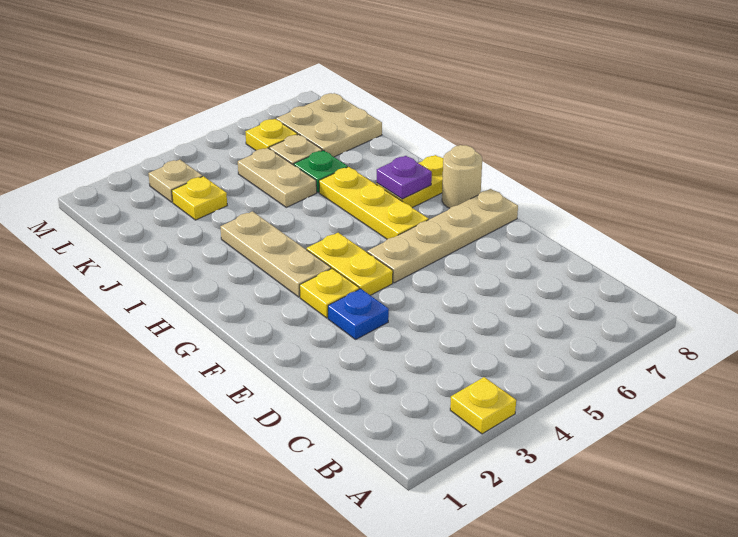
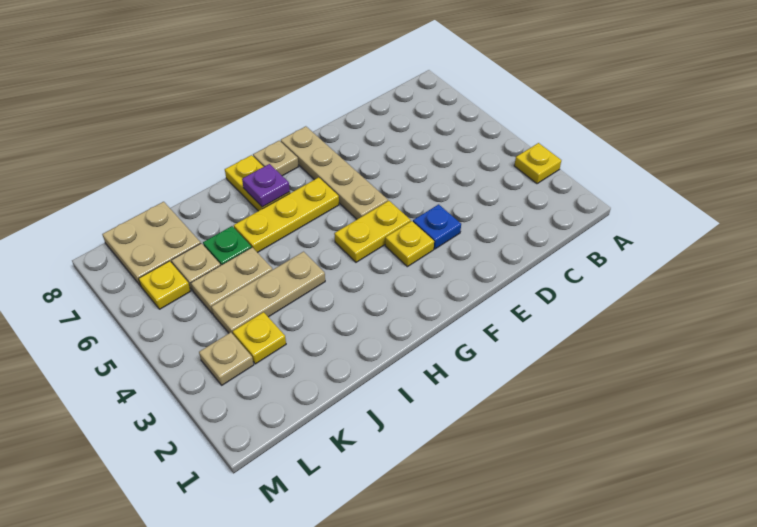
tan plate G3:I3 level 1 -> tan plate I4:K4 level 1
tan round brick G8 level 1 -> tan plate G8 level 1

